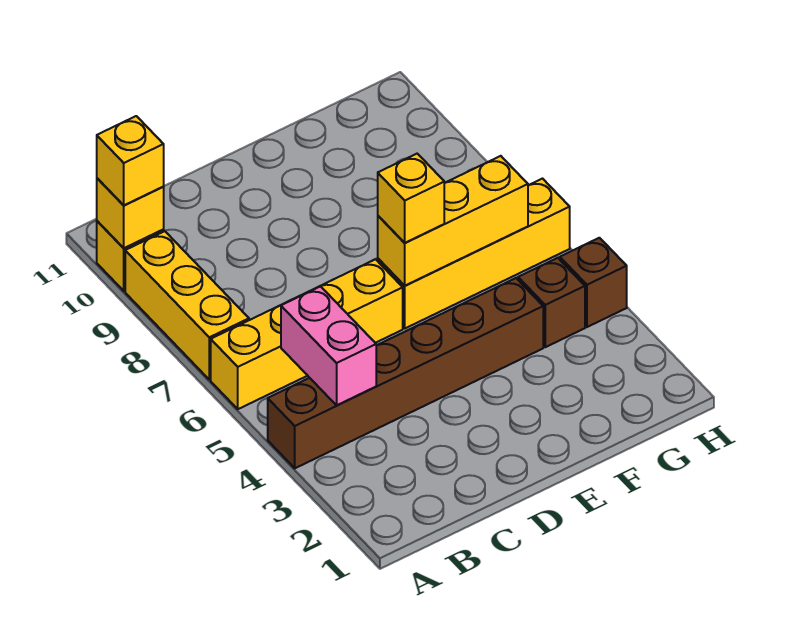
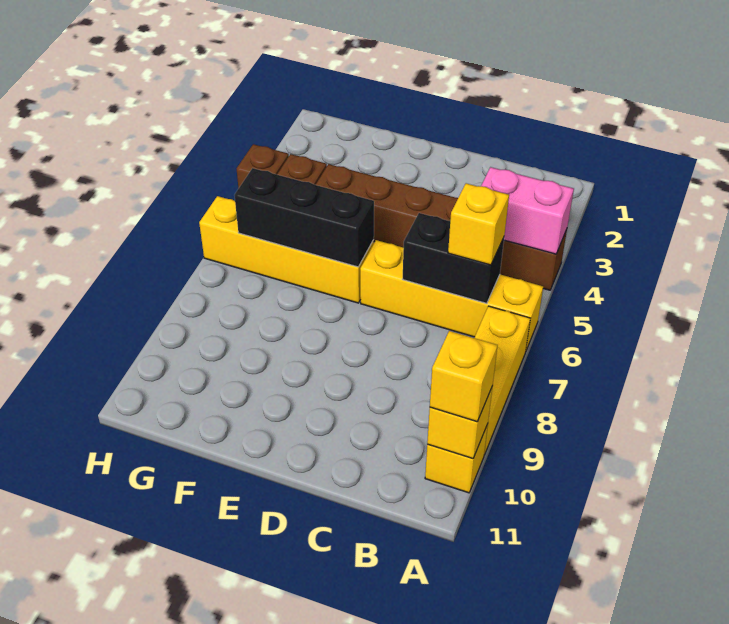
pink brick B4:B5 level 2 -> pink brick A4:B4 level 2
none -> black brick B6:C6 level 2
yellow brick E6:G6 level 2 -> black brick E6:G6 level 2
yellow brick E6 level 3 -> yellow brick B6 level 3

